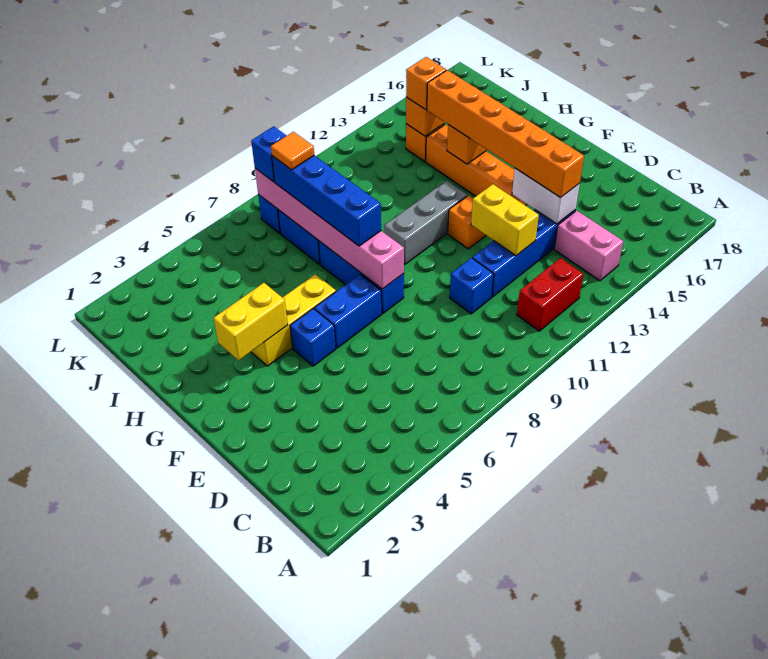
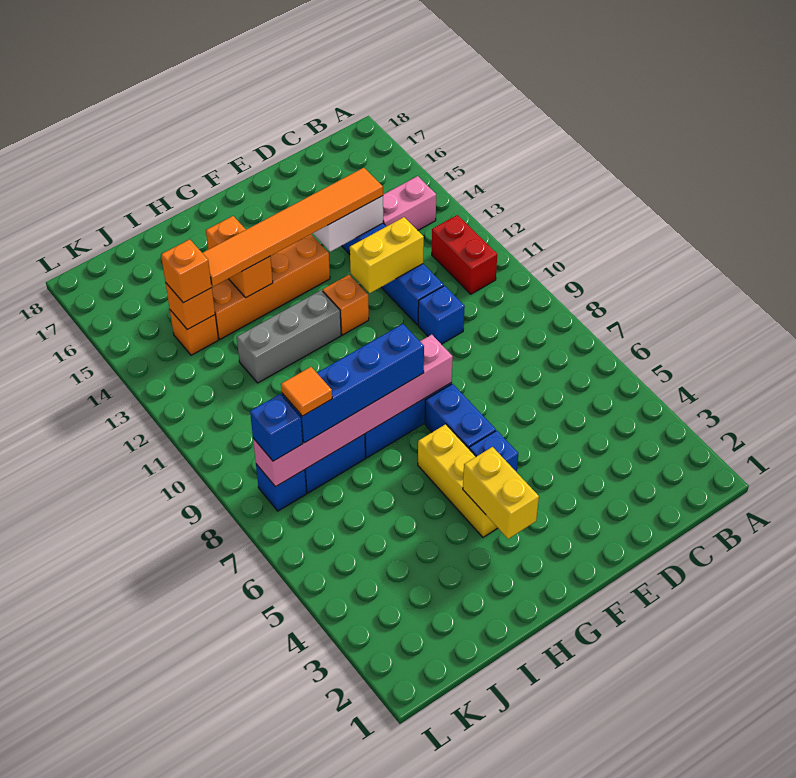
orange brick D14:I14 level 3 -> orange tile D14:I14 level 3
grey brick G10:G12 level 1 -> grey brick G12:I12 level 1

